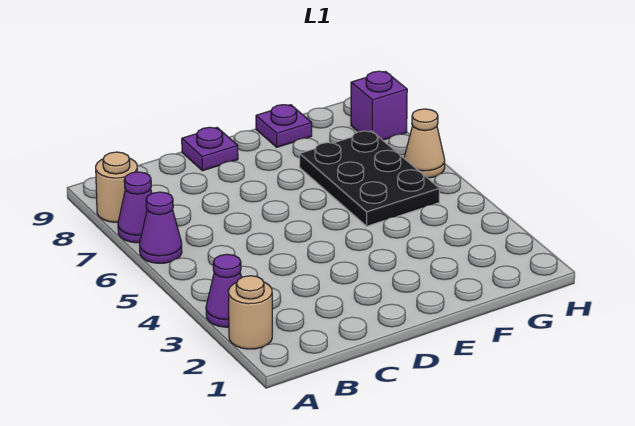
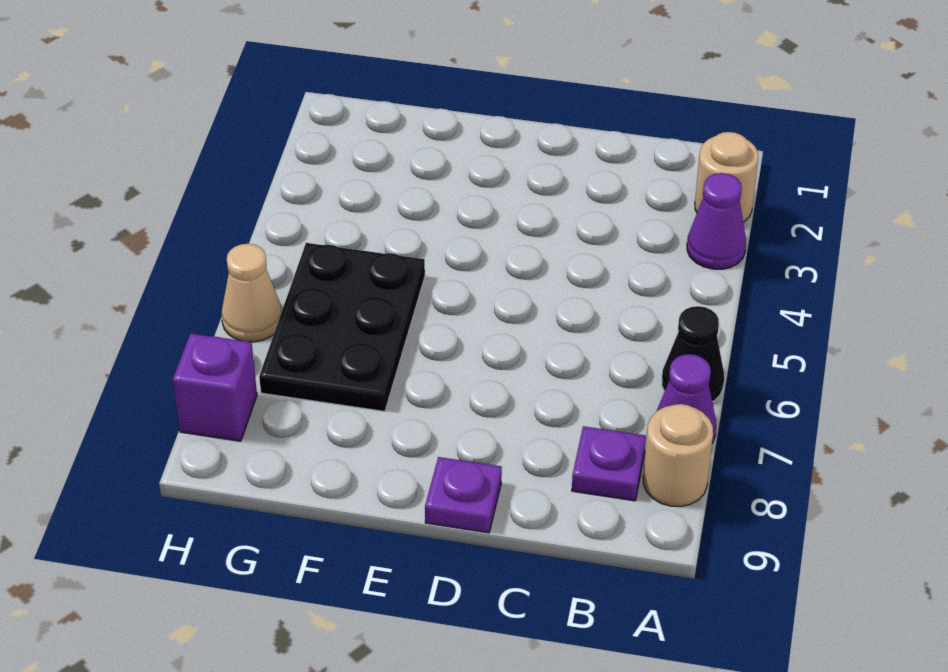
purple cone A6 level 1 -> black cone A6 level 1
purple plate F9 level 1 -> purple plate B8 level 1

